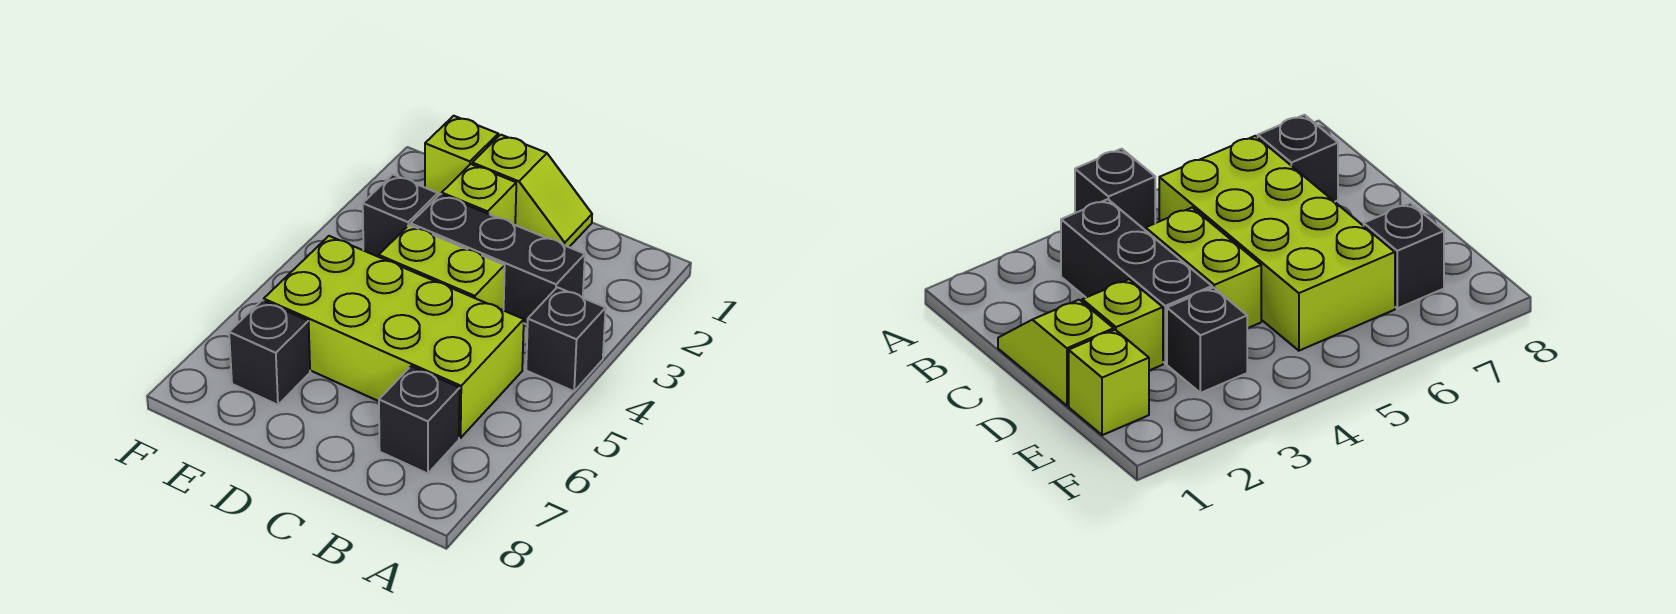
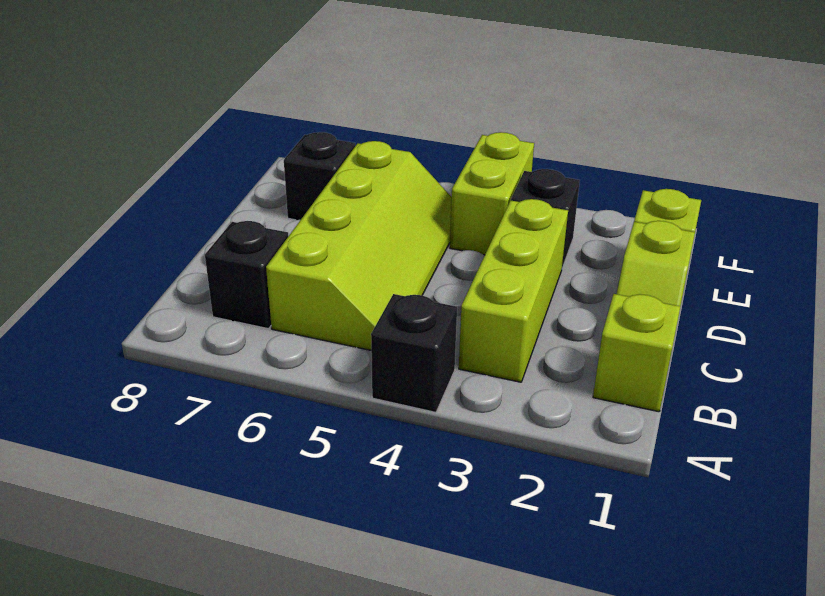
black brick B3:D3 level 1 -> lime brick B3:D3 level 1
lime brick B5:E6 level 1 -> lime slope B5:E6 level 1 top 6
lime brick C4:D4 level 1 -> lime brick E4:F4 level 1
lime brick D2 level 1 -> lime brick B1 level 1

